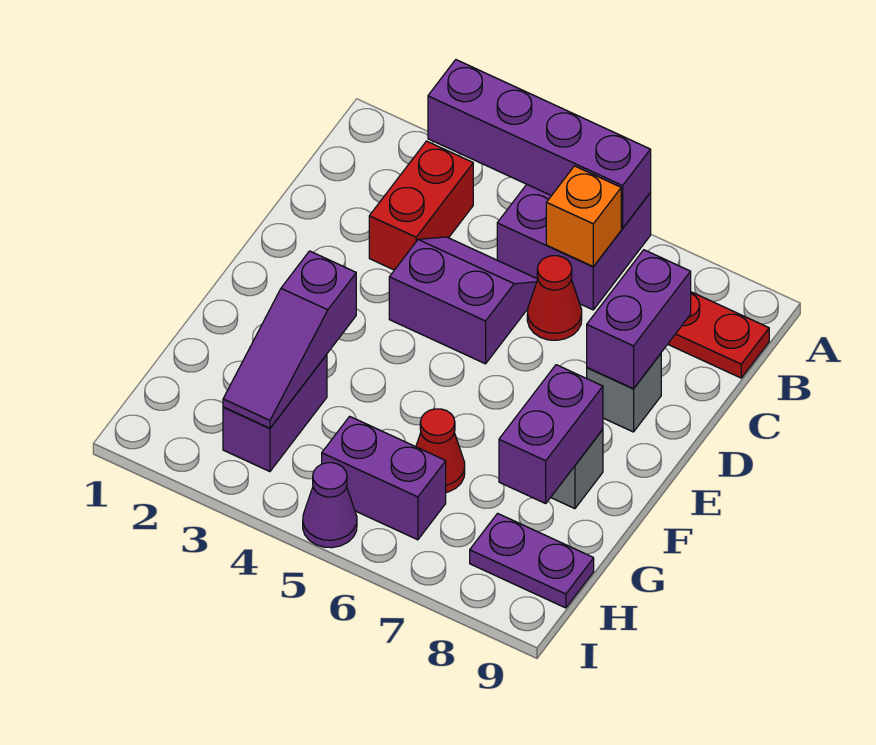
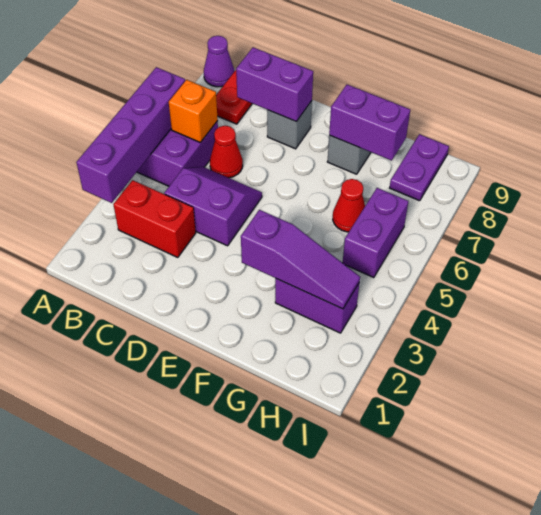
purple slope C4:D5 level 1 top D -> purple slope C4:D5 level 1 top 4
purple cone I5 level 1 -> purple cone A9 level 1

